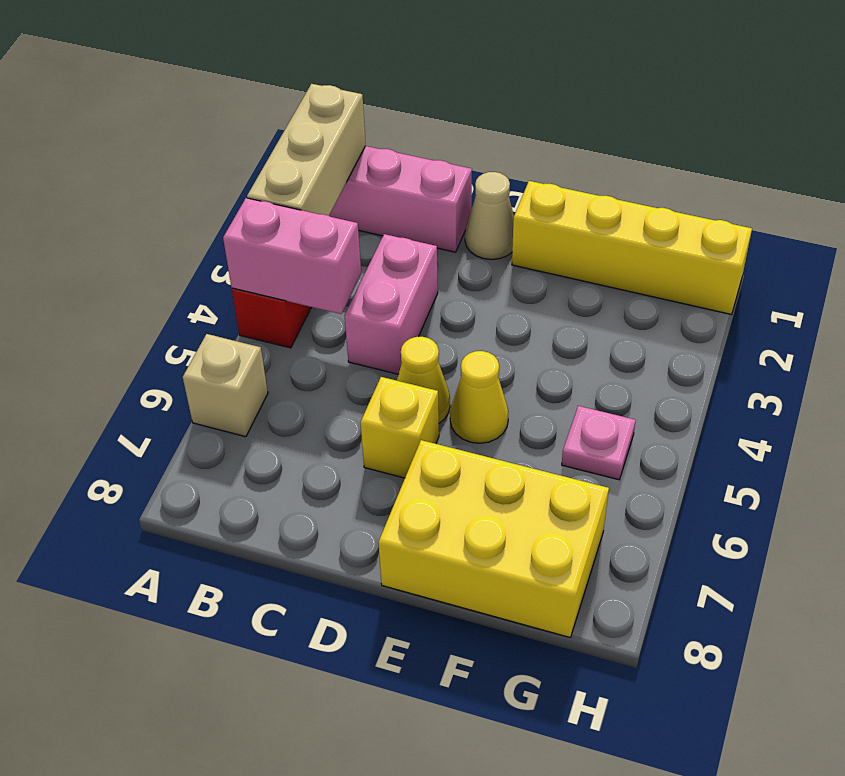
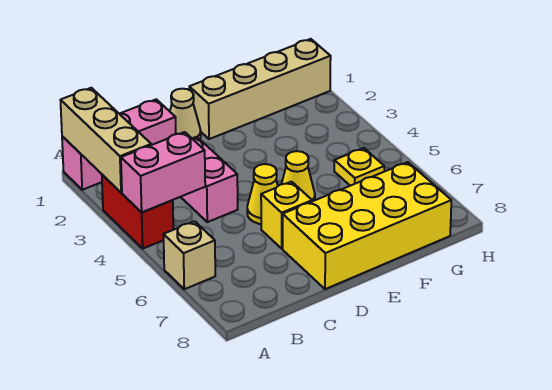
yellow brick E1:H1 level 1 -> tan brick E1:H1 level 1
yellow brick E7:G8 level 1 -> yellow brick D7:G8 level 1
pink plate G5 level 1 -> yellow plate G5 level 1

